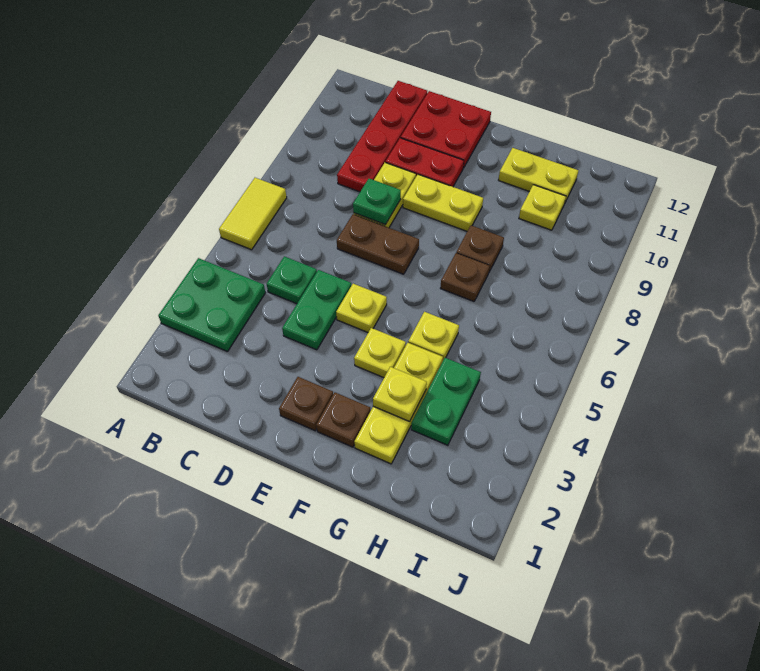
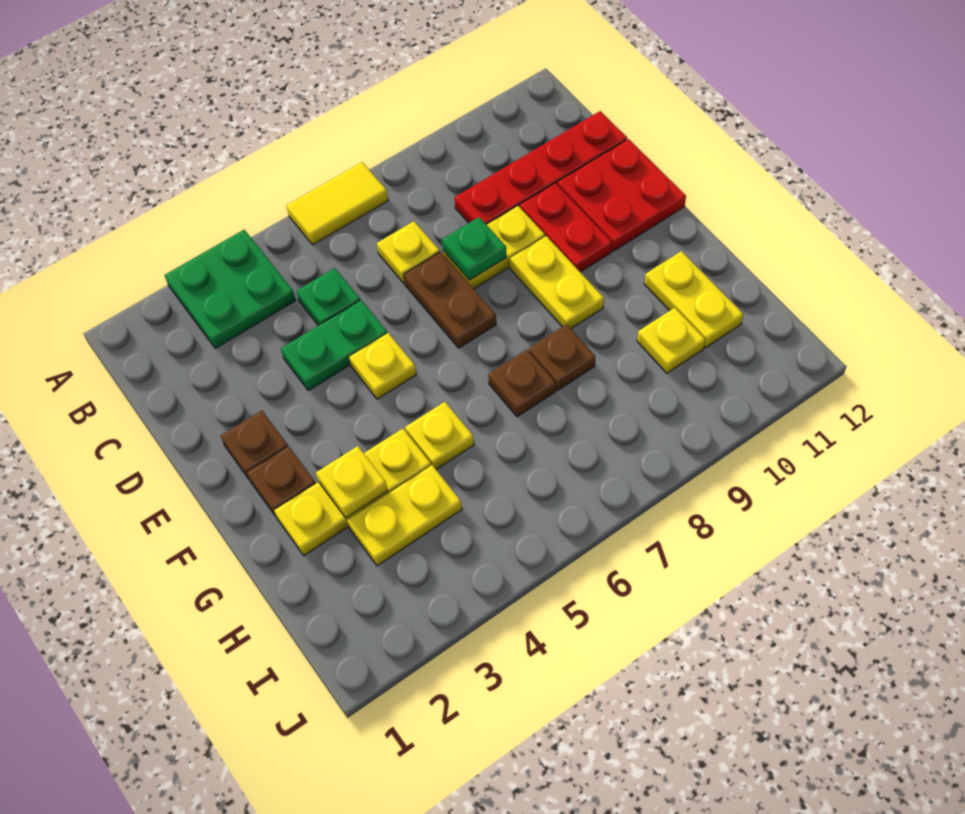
yellow plate F4 level 1 -> yellow plate C7 level 1
green plate H3:H4 level 1 -> yellow plate H3:H4 level 1

